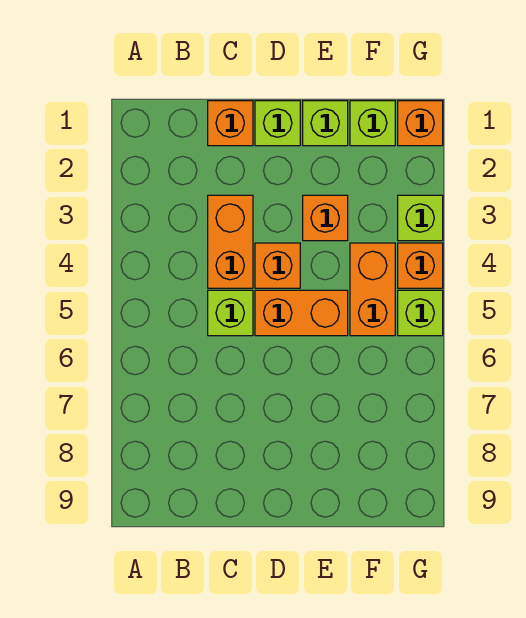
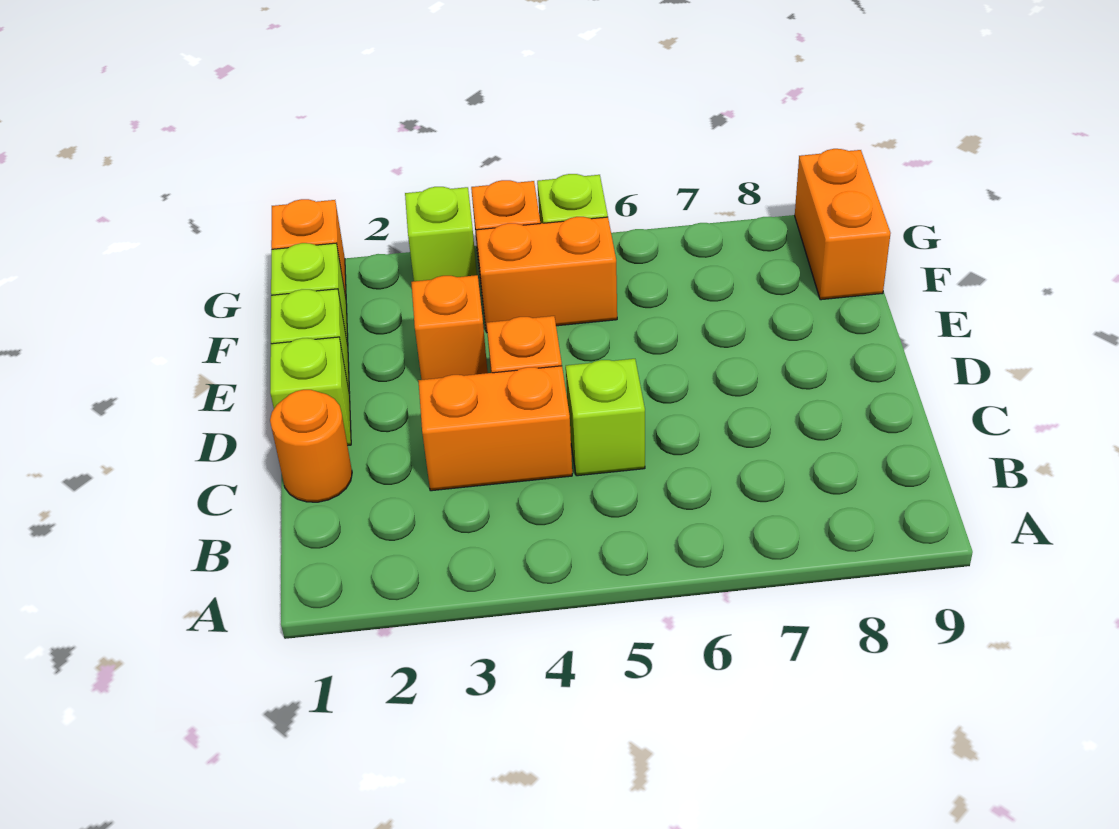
orange brick C1 level 1 -> orange round brick C1 level 1
orange brick D5:E5 level 1 -> orange brick F9:G9 level 1

